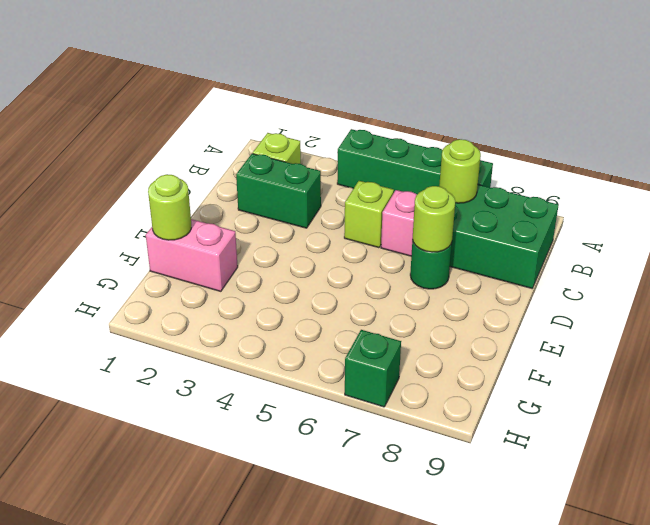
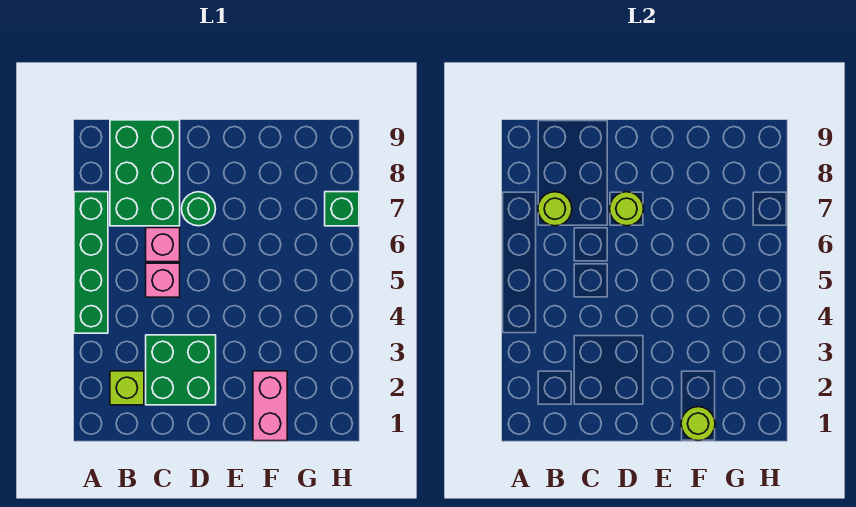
green brick C2:C3 level 1 -> green brick C2:D3 level 1
lime brick C5 level 1 -> pink brick C5 level 1

